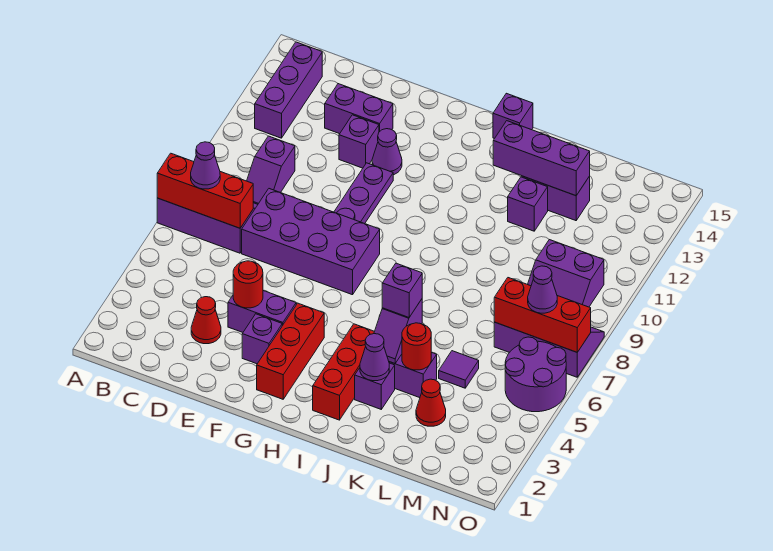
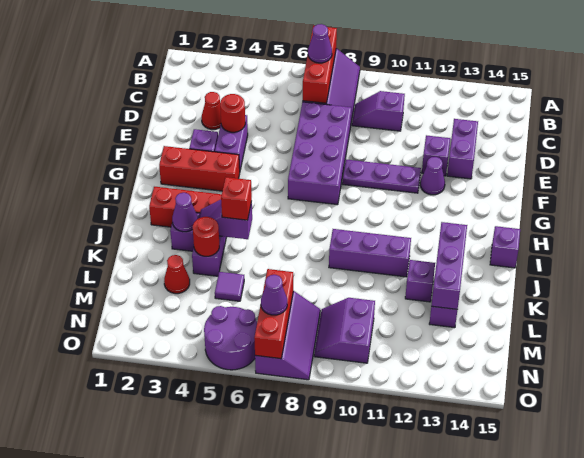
purple brick B12:B14 level 1 -> purple brick J9:J11 level 1
purple brick J5 level 3 -> red brick J5 level 3

